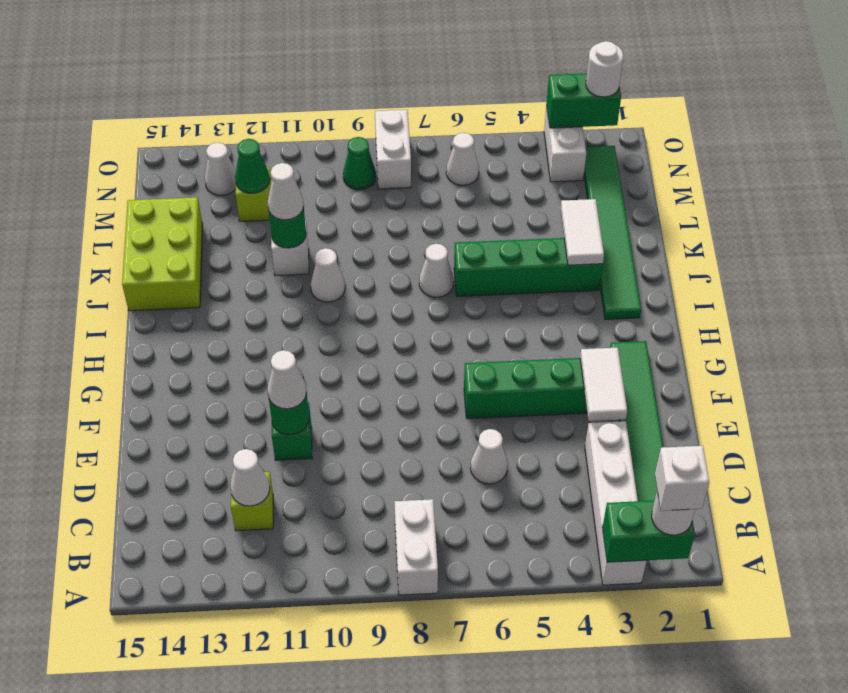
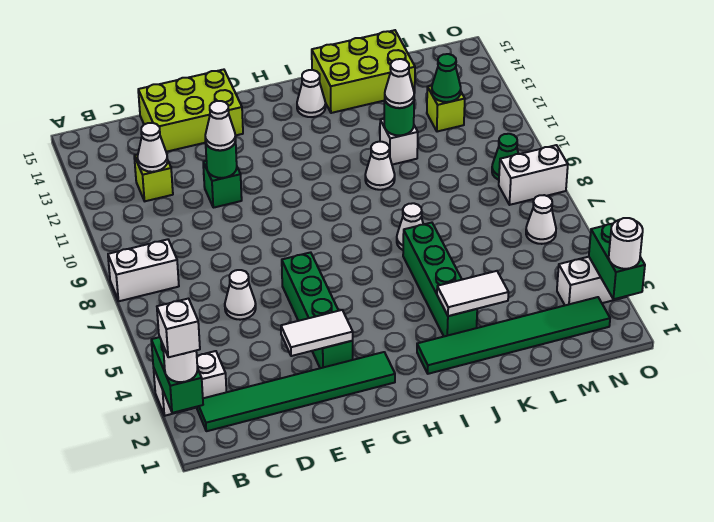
white brick A3:D3 level 1 -> white brick A3:B3 level 1
none -> lime brick D14:F15 level 1
white cone N13 level 1 -> white cone I14 level 1

